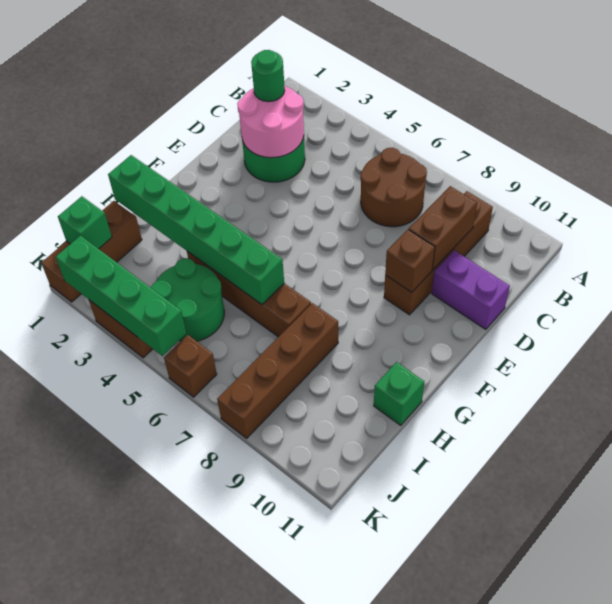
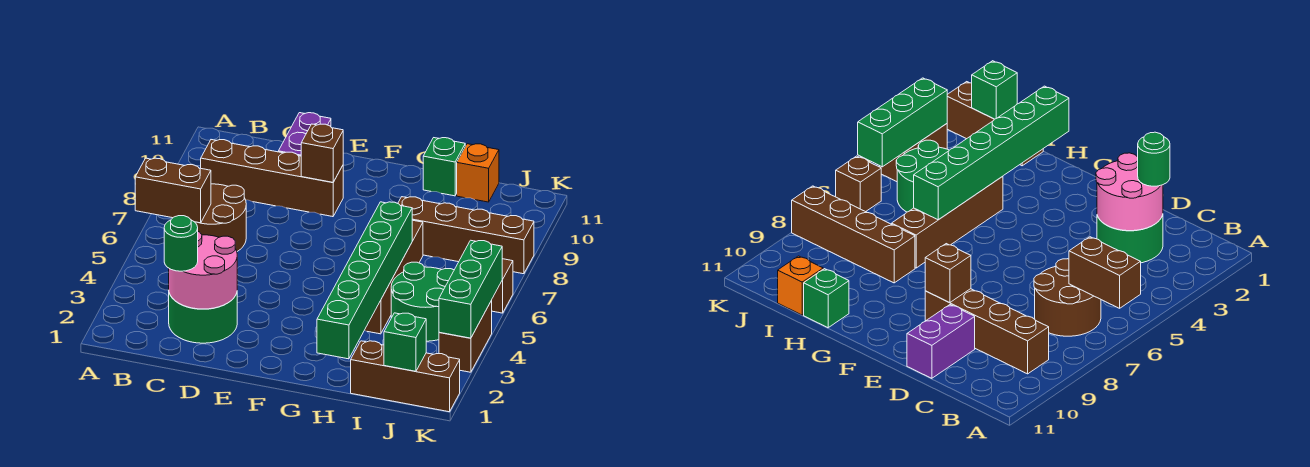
brown brick C9:D9 level 2 -> brown brick A6:B6 level 2
none -> orange brick I11 level 1
green brick K2:K5 level 2 -> green brick K3:K5 level 2

